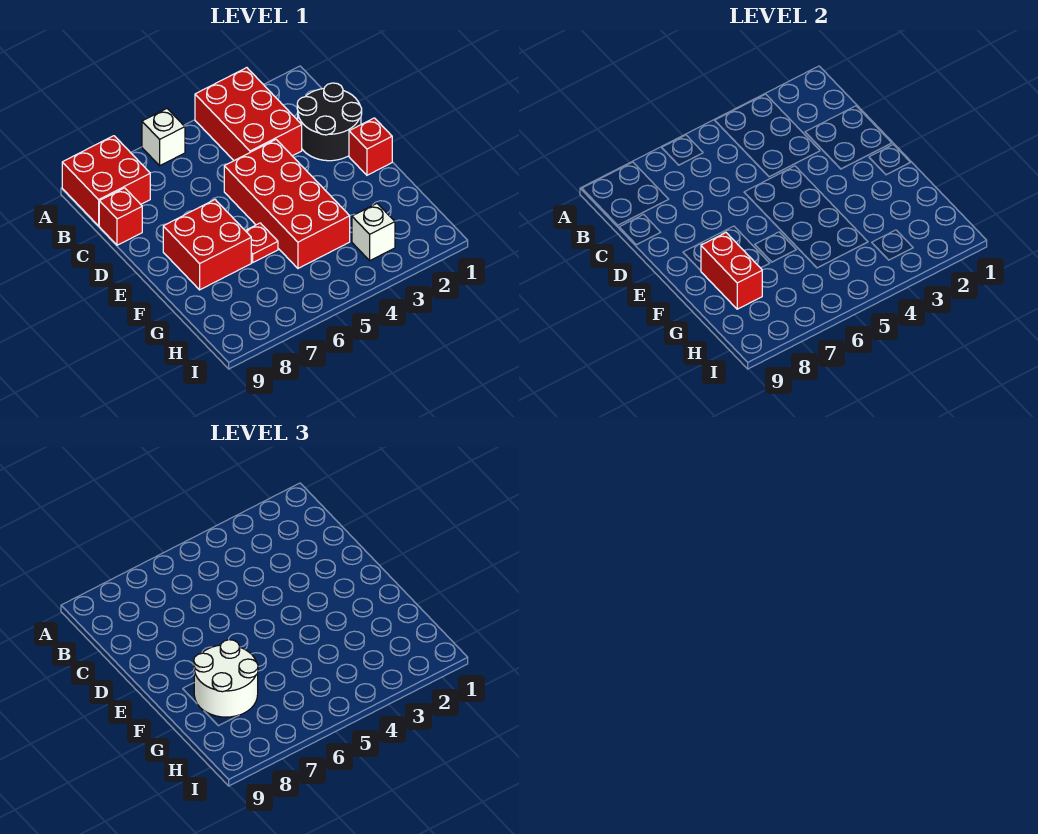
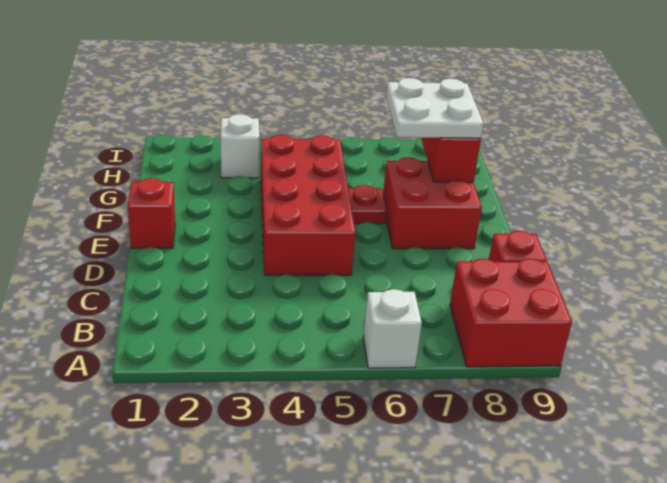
red brick A3:C4 level 1 -> none
black round brick C1:D2 level 1 -> none
white round brick F7:G8 level 3 -> white plate F7:G8 level 3

